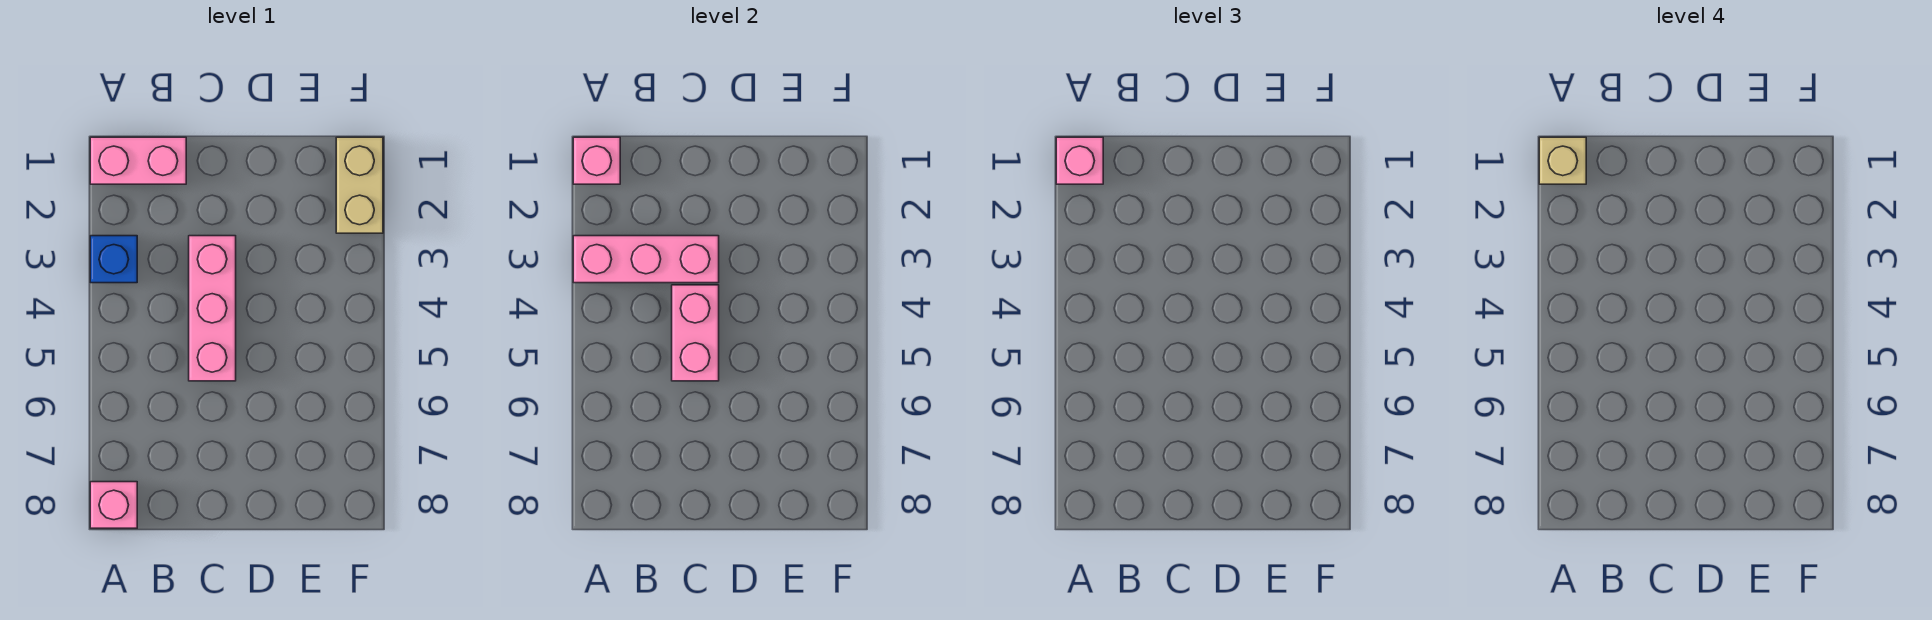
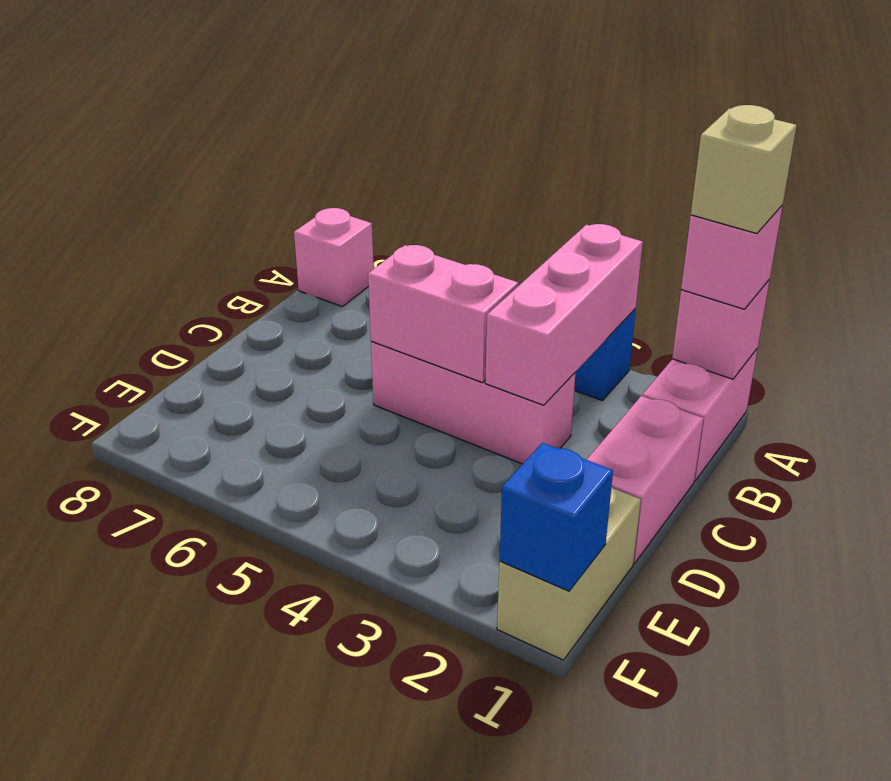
none -> pink brick C1:D1 level 1
tan brick F1:F2 level 1 -> tan brick E1:F1 level 1
none -> blue brick F1 level 2

